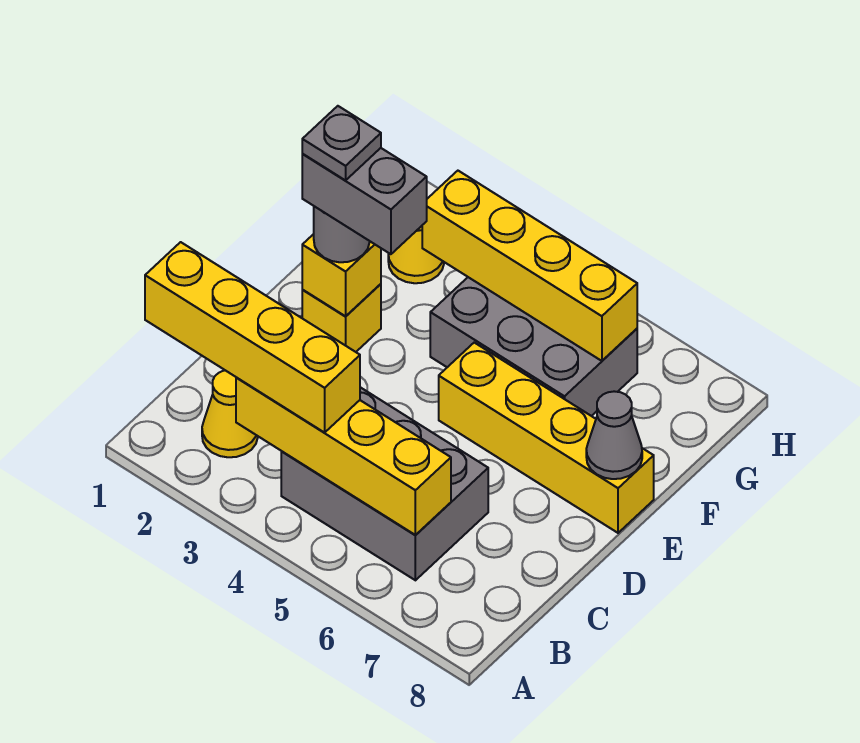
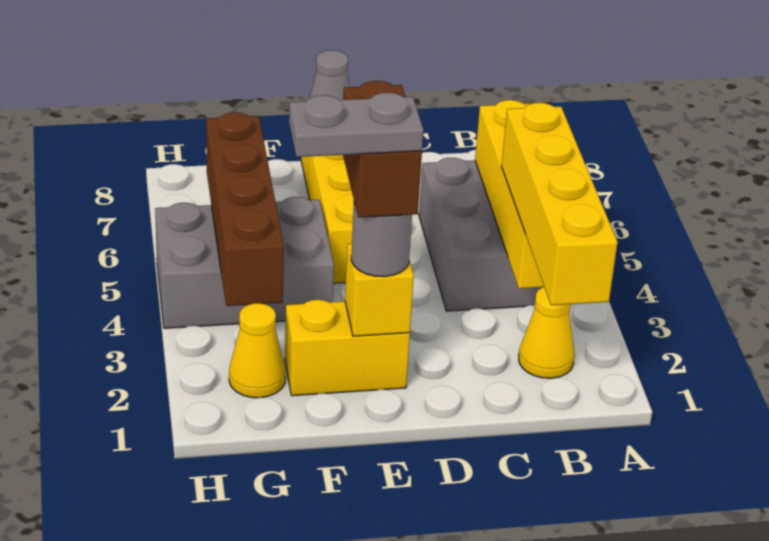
yellow brick E2 level 1 -> yellow brick E2:F2 level 1
grey brick E2:E3 level 4 -> brown brick E2:E3 level 4
grey plate E2 level 5 -> grey plate E2:F2 level 5
grey brick F4:G6 level 1 -> grey brick F4:H5 level 1
yellow brick G3:G6 level 2 -> brown brick G3:G6 level 2

